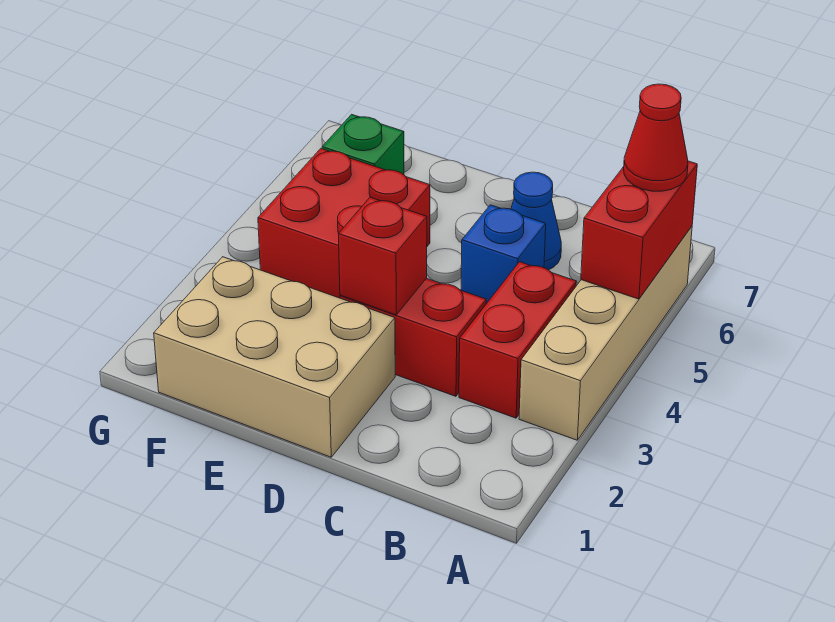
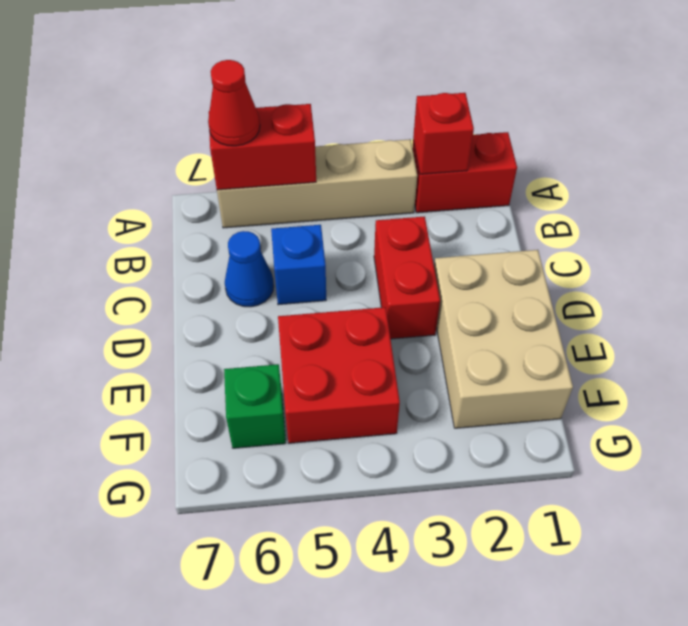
red brick B3:B4 level 1 -> red brick A1:A2 level 1
red brick D3 level 2 -> red brick A2 level 2

